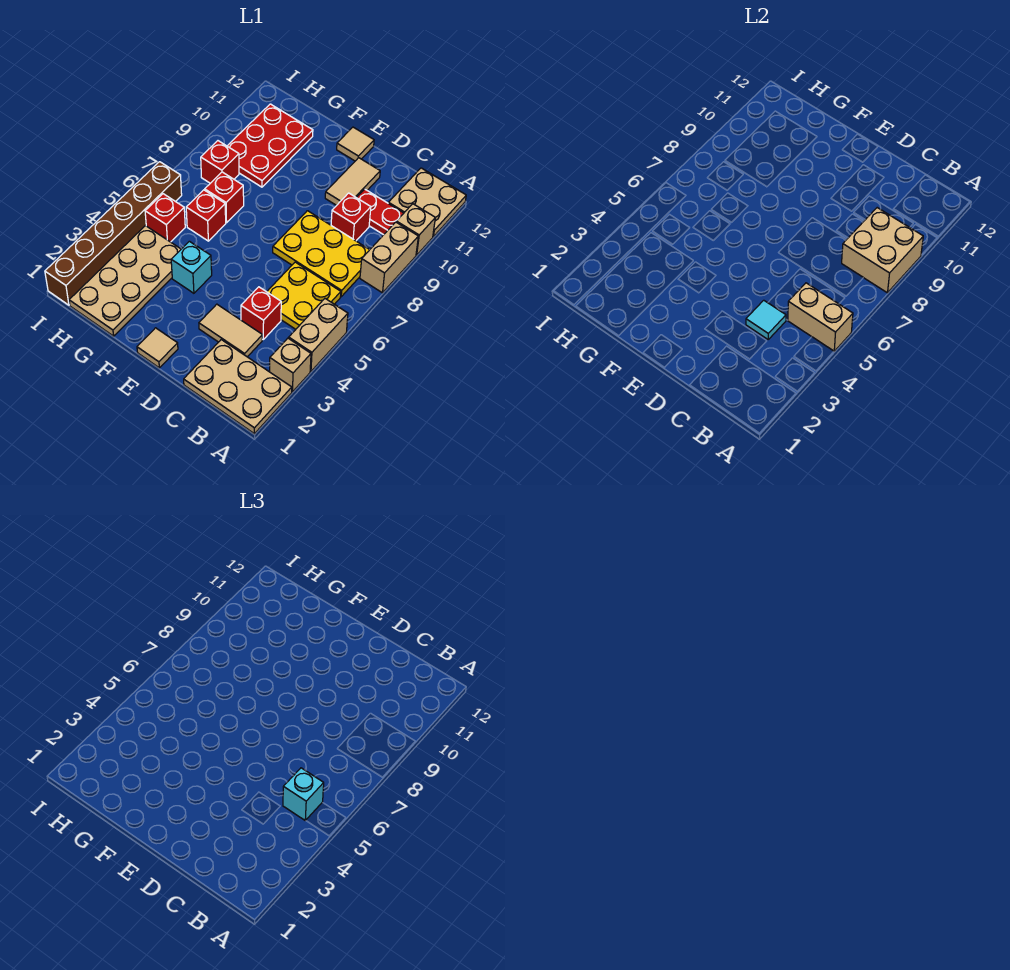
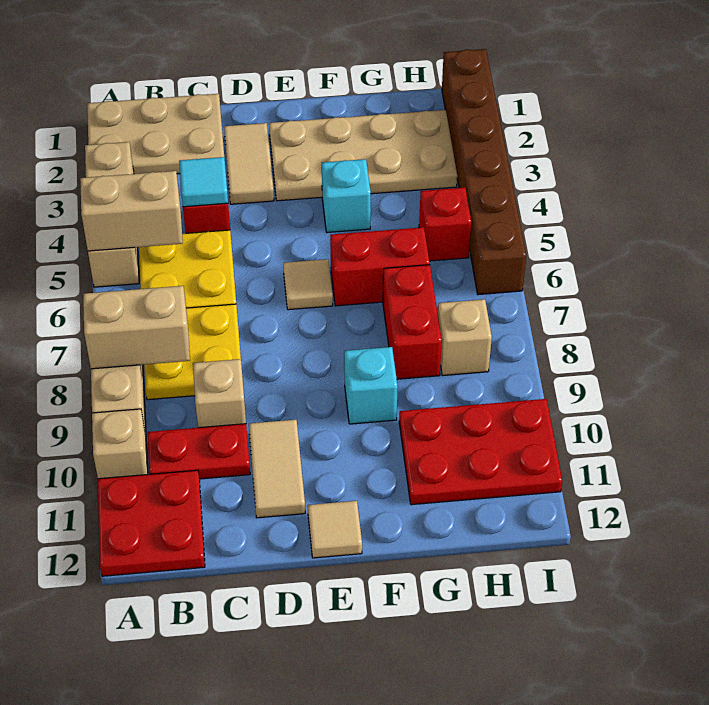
tan brick A8:B9 level 2 -> tan brick A8:B8 level 2
tan plate A11:B12 level 1 -> red plate A11:B12 level 1
cyan brick B5 level 3 -> cyan brick F9 level 1
yellow plate B7:D8 level 1 -> yellow plate B7:C8 level 1
tan tile C3:D3 level 1 -> tan tile D2:D3 level 1
red brick C9 level 1 -> tan brick C9 level 1
tan tile E1 level 1 -> tan tile E6 level 1
tan plate G1:H4 level 1 -> tan plate E2:H3 level 1
red brick G6 level 1 -> red brick F6:G6 level 1
red brick G7 level 1 -> red brick G7:G8 level 1
red plate G9:H11 level 1 -> red plate G10:I11 level 1
red brick H8 level 1 -> tan brick H8 level 1

